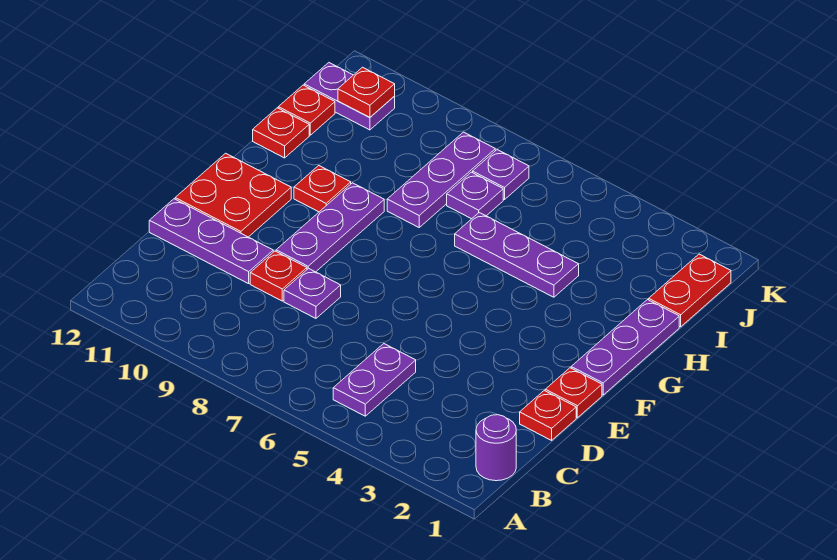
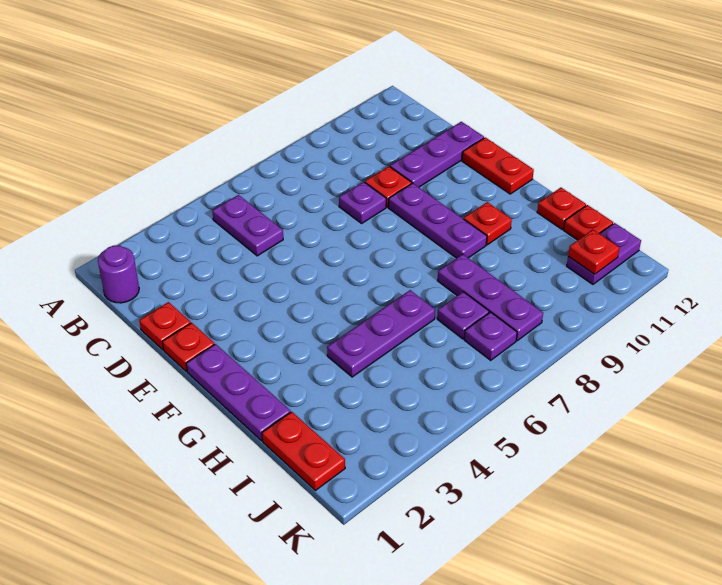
red plate E11:F12 level 1 -> red plate E12:F12 level 1

